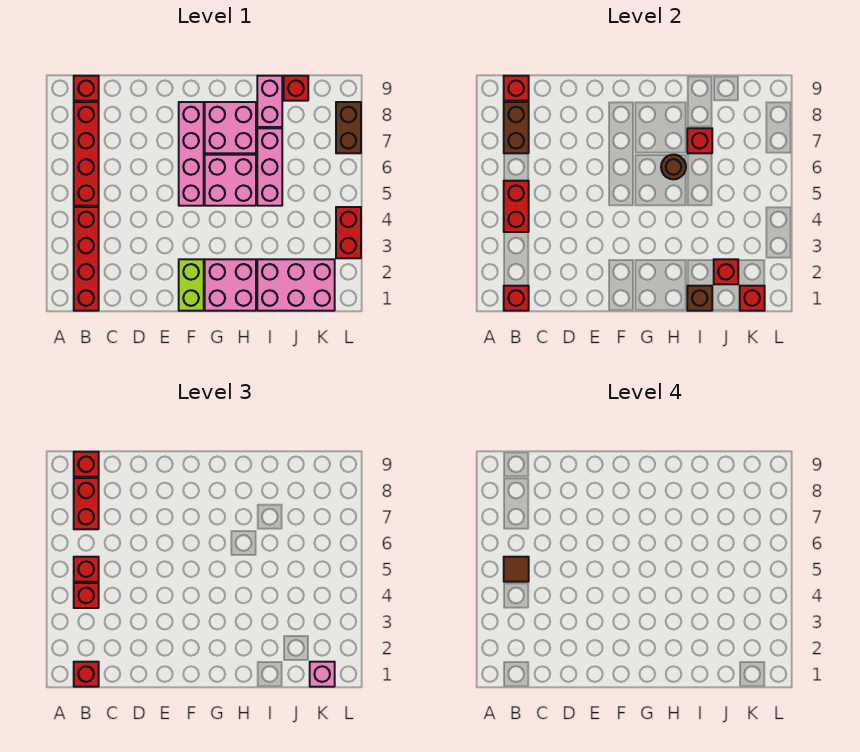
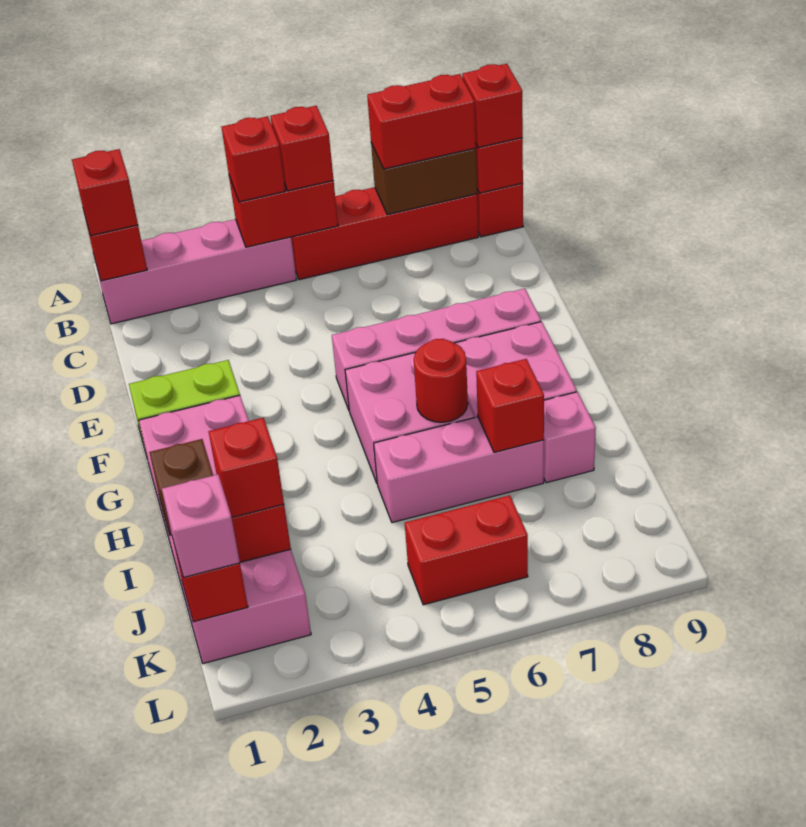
red brick B1:B4 level 1 -> pink brick B1:B4 level 1
brown tile B5 level 4 -> none
brown round brick H6 level 2 -> red round brick H6 level 2
pink brick I8:I9 level 1 -> pink brick I8 level 1
red brick J9 level 1 -> red brick J2 level 3
red brick L3:L4 level 1 -> red brick K5:K6 level 1
brown brick L7:L8 level 1 -> none

